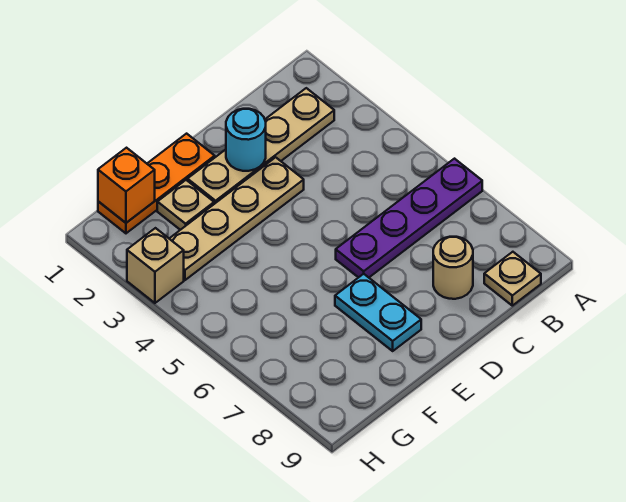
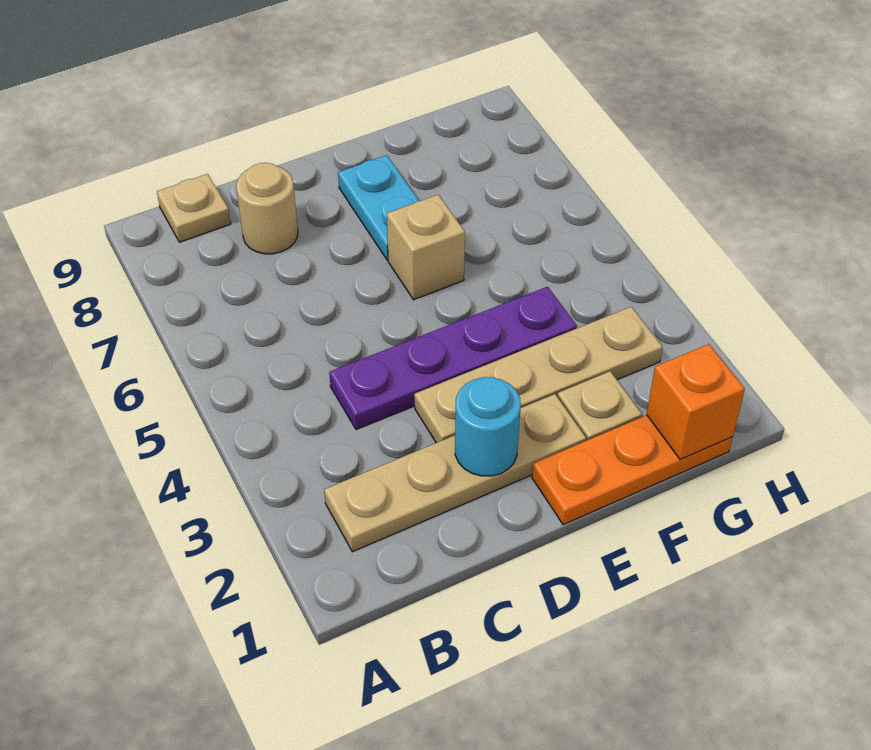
purple plate A6:D6 level 1 -> purple plate C4:F4 level 1
tan brick H3 level 1 -> tan brick E6 level 1

